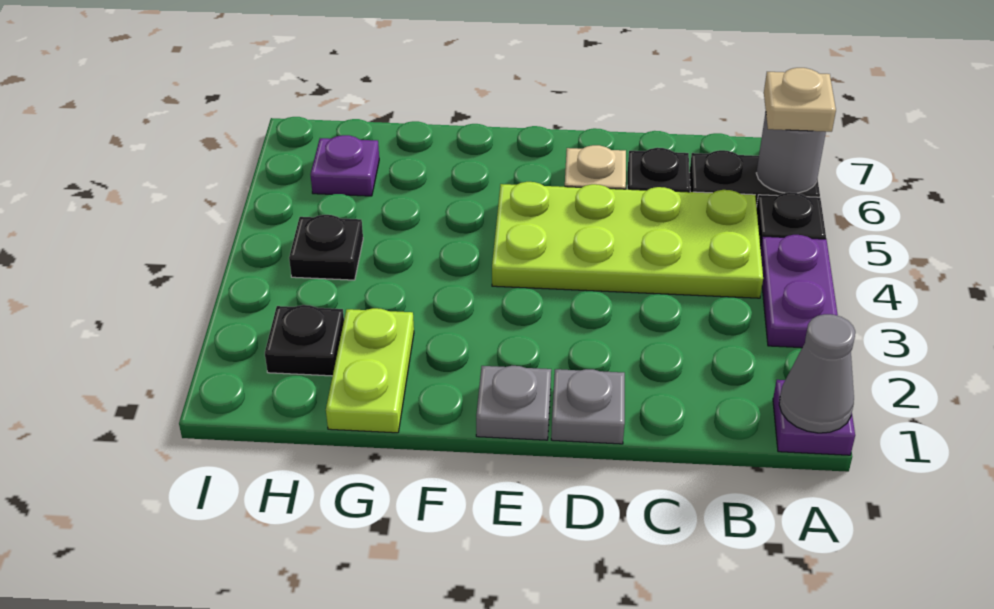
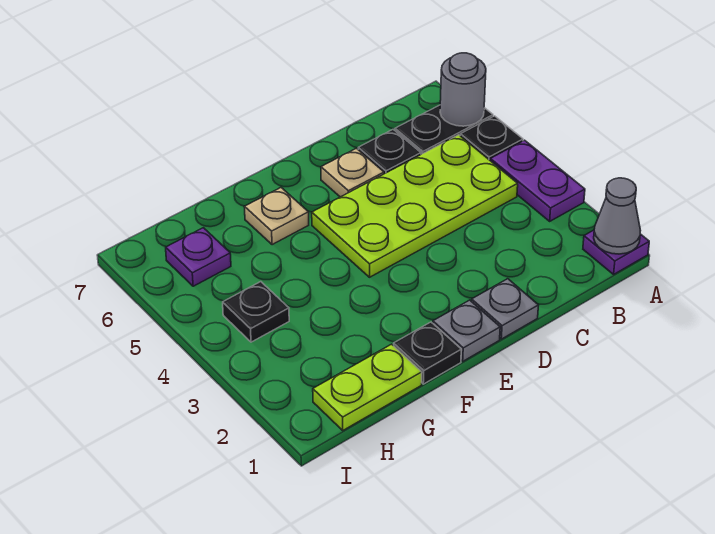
tan plate A6 level 3 -> tan plate F6 level 1
lime plate G1:G2 level 1 -> lime plate G1:H1 level 1
black plate H2 level 1 -> black plate F1 level 1

